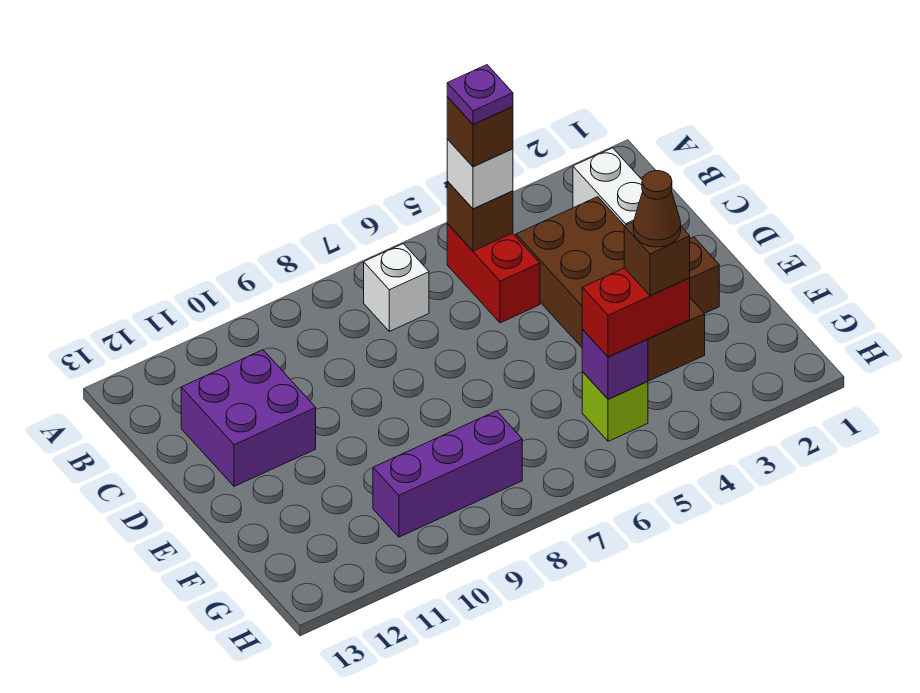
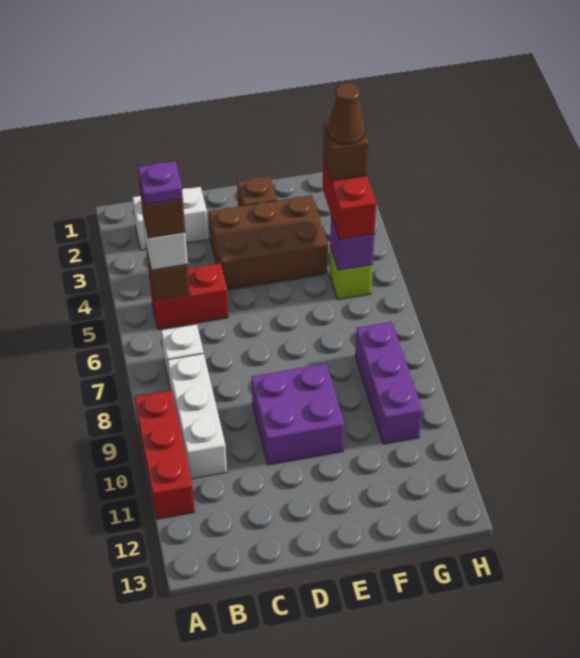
none -> red brick A9:A11 level 1
none -> white brick B8:B10 level 1
brown brick C3:F4 level 1 -> brown brick D3:F4 level 1
purple brick C11:D12 level 1 -> purple brick D9:E10 level 1

